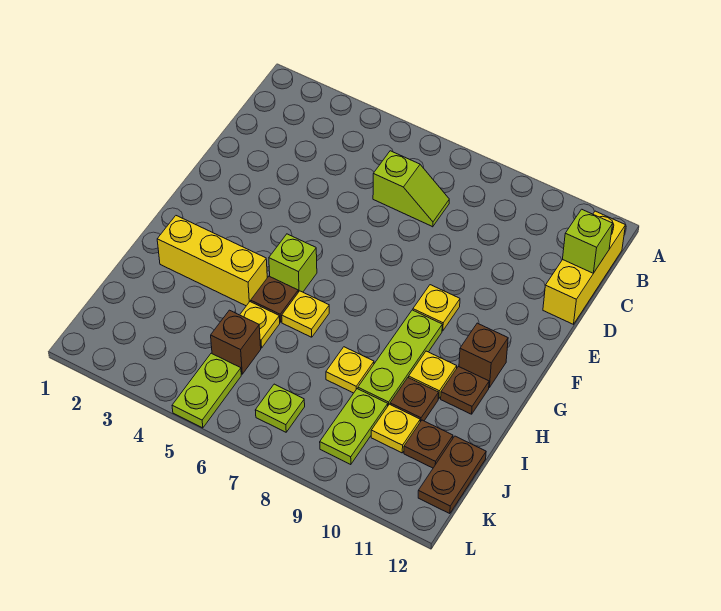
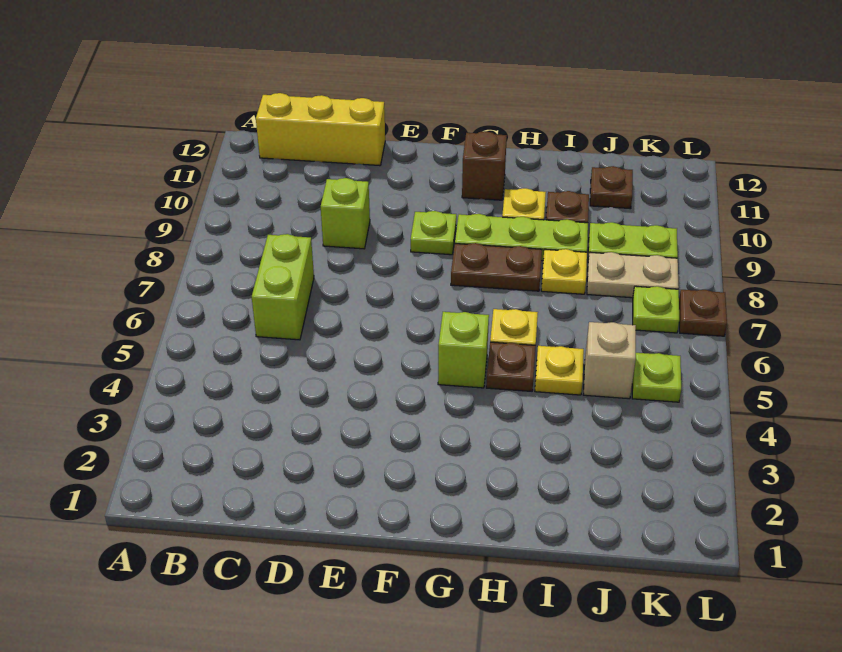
lime slope C6:C7 level 1 top 6 -> lime brick C6:C7 level 1
lime brick C12 level 2 -> lime brick D9 level 1
yellow plate F9 level 1 -> lime plate F9 level 1
yellow brick H2:H4 level 1 -> none
brown plate H11 level 1 -> brown plate L7 level 1
brown brick J5 level 1 -> tan brick J5 level 1
none -> tan plate J8:K8 level 1
yellow plate J10 level 1 -> none
brown plate J12:K12 level 1 -> brown plate G8:H8 level 1
lime plate K5:L5 level 1 -> lime plate K5 level 1

